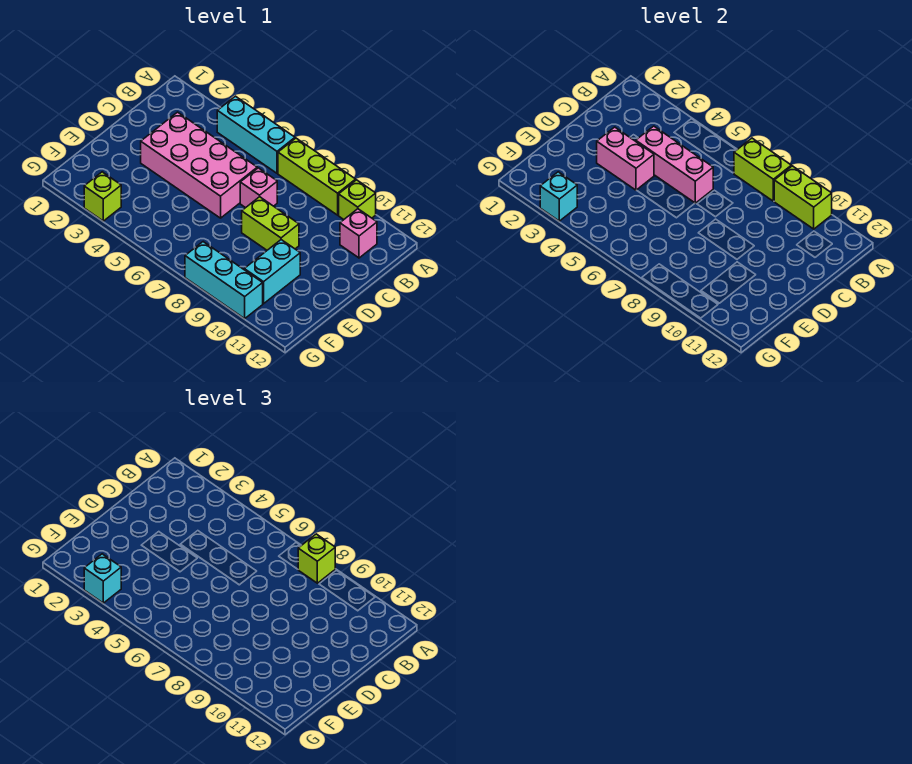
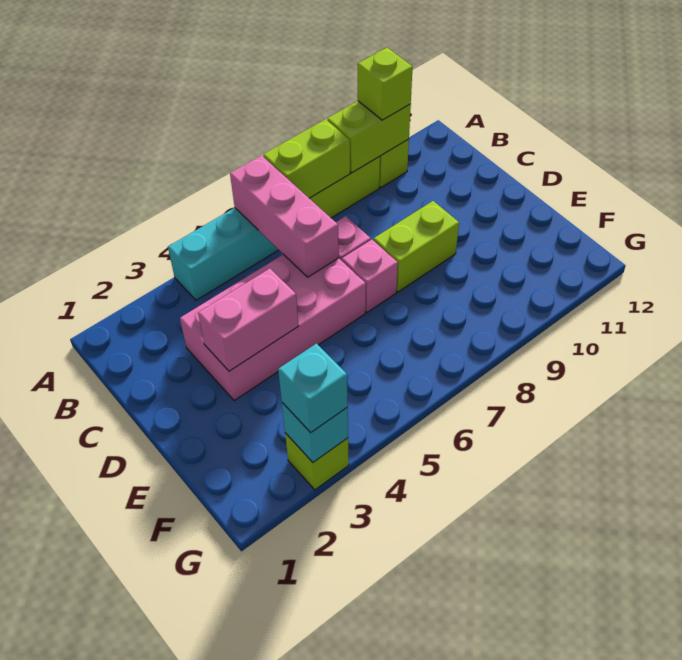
lime brick A8 level 3 -> lime brick A10 level 3
pink brick B11 level 1 -> pink brick D7 level 1
pink brick C4:C6 level 2 -> pink brick A6:C6 level 2
cyan brick E10:F10 level 1 -> none
cyan brick G8:G10 level 1 -> none

